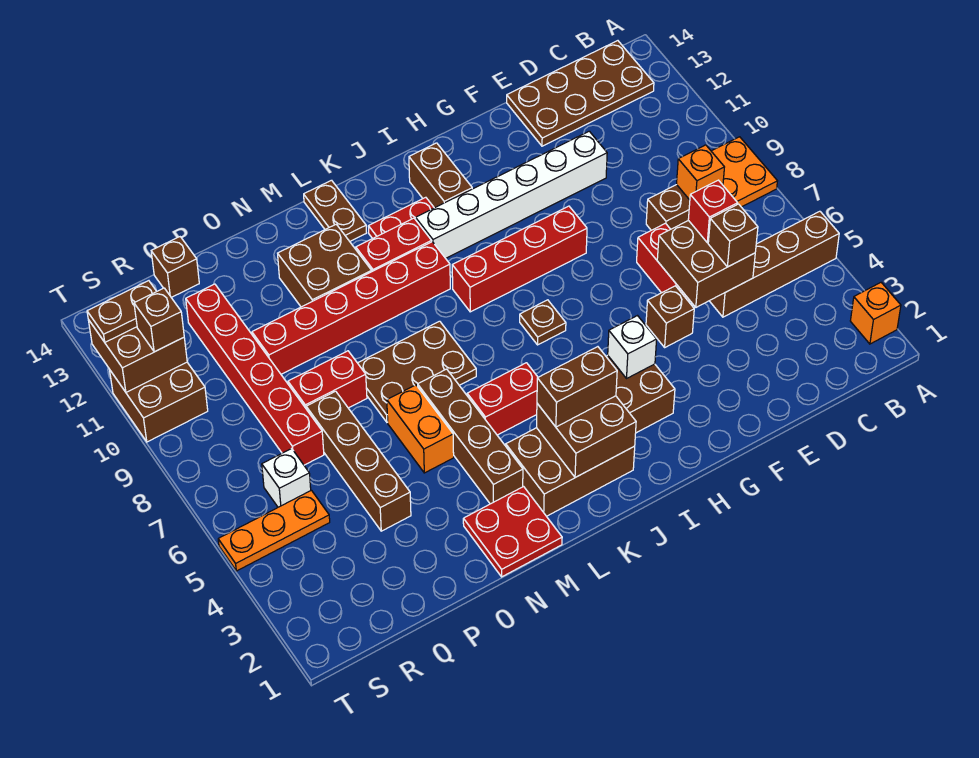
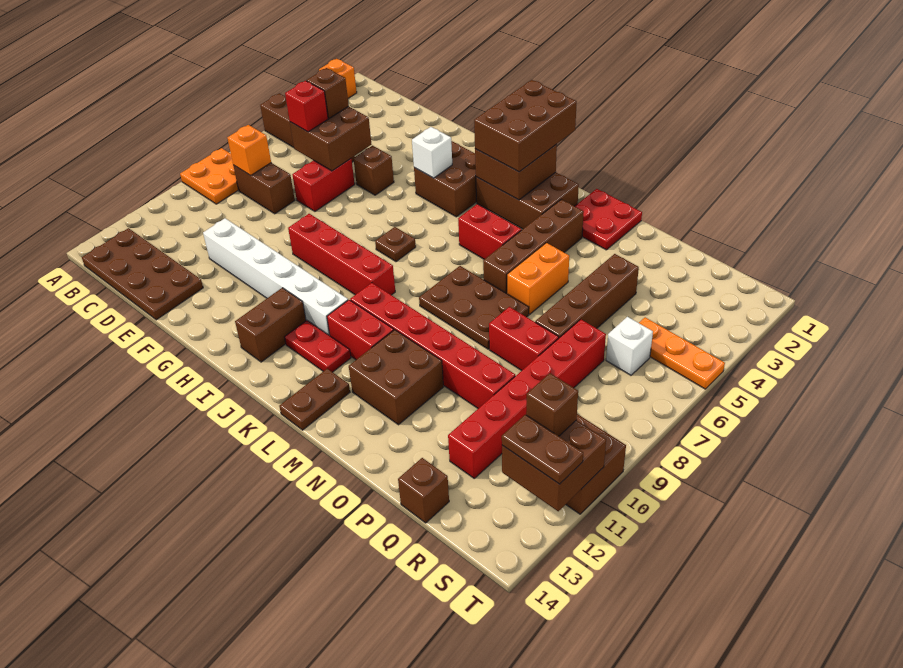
brown brick J3:K3 level 3 -> brown brick J1:K3 level 3

